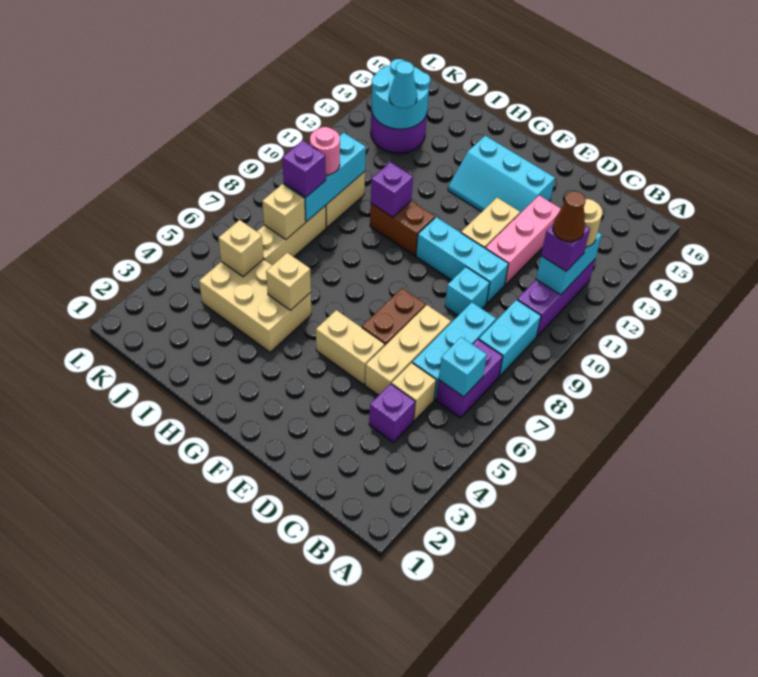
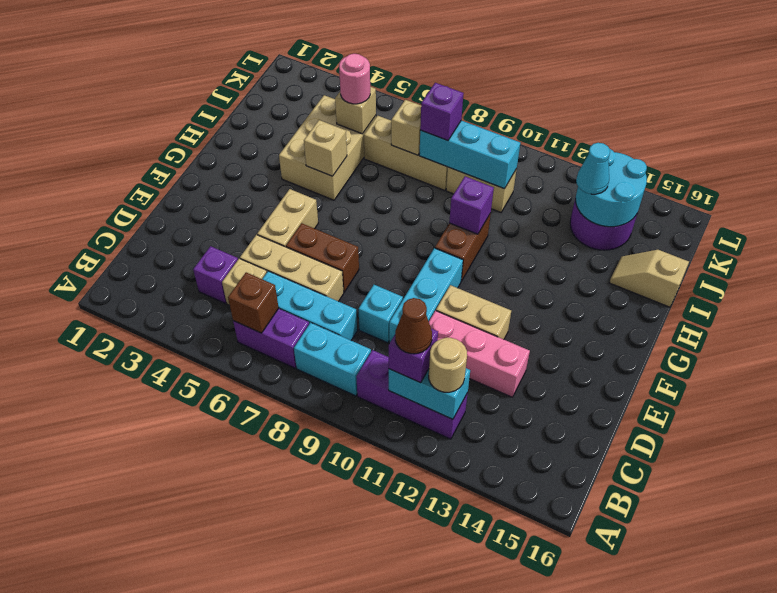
cyan brick B6 level 2 -> brown brick B6 level 2
cyan slope E13:G14 level 1 top 14 -> none
none -> tan slope I15:I16 level 1 top 16
pink round brick J9 level 3 -> pink round brick J5 level 3

